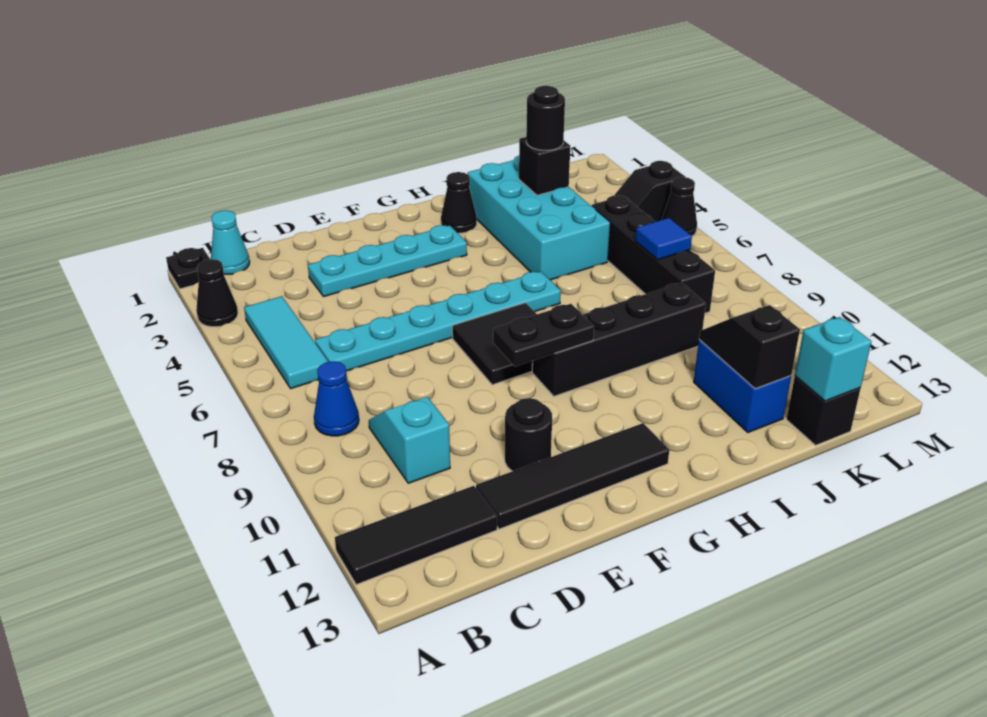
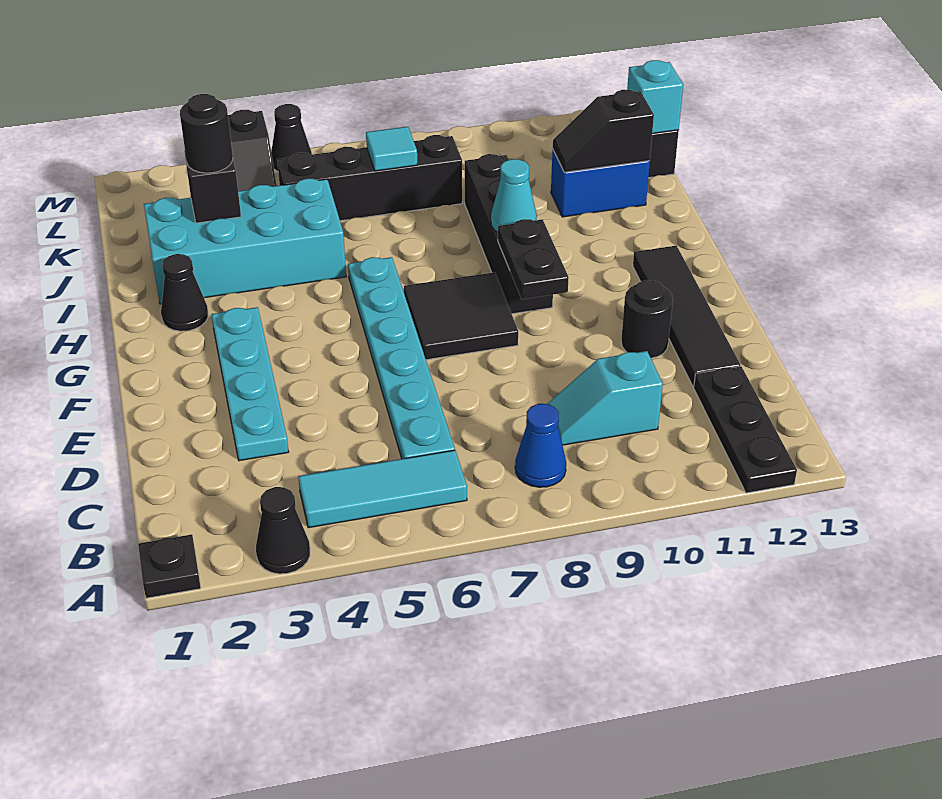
black tile A12:C12 level 1 -> black plate A12:C12 level 1
cyan cone B1 level 1 -> cyan cone H9 level 2
blue tile K7 level 2 -> cyan tile K7 level 2

